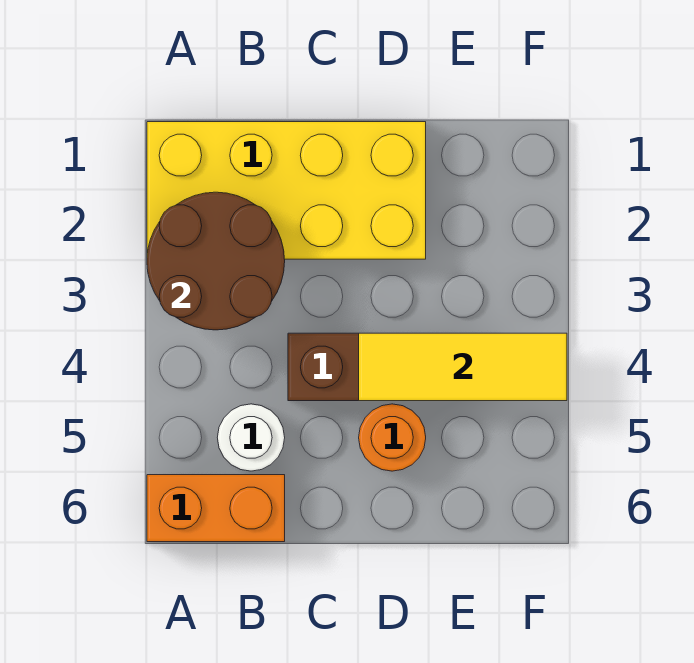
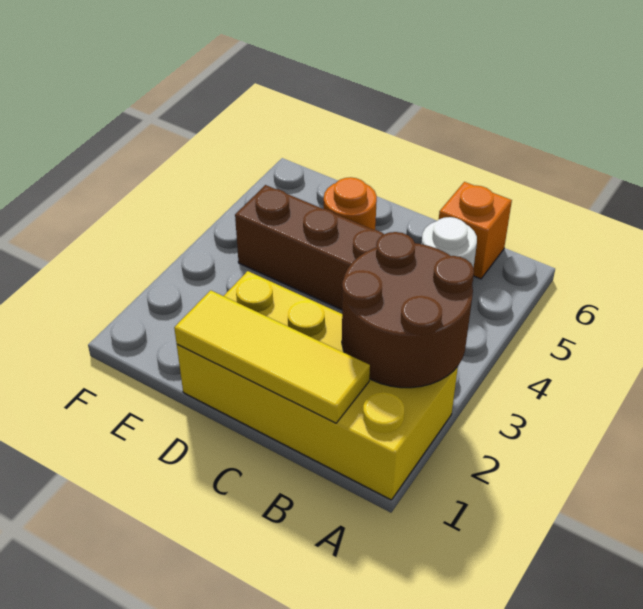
orange brick A6:B6 level 1 -> orange brick B6 level 1
yellow tile D4:F4 level 2 -> yellow tile B1:D1 level 2

